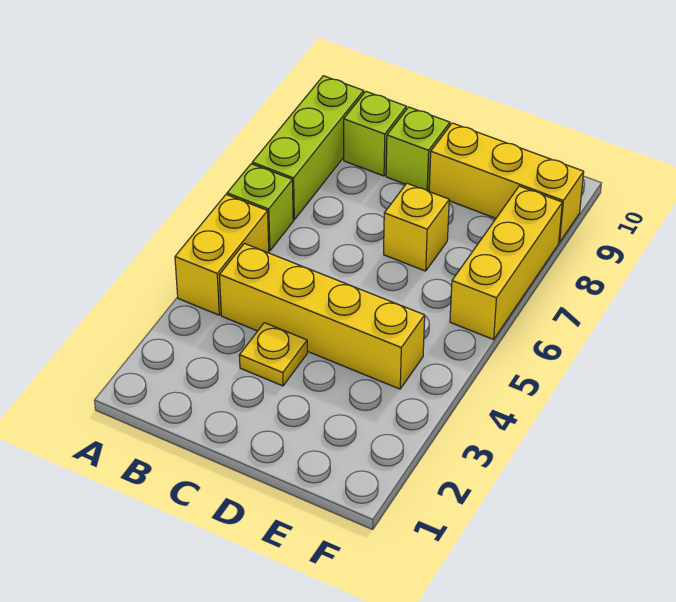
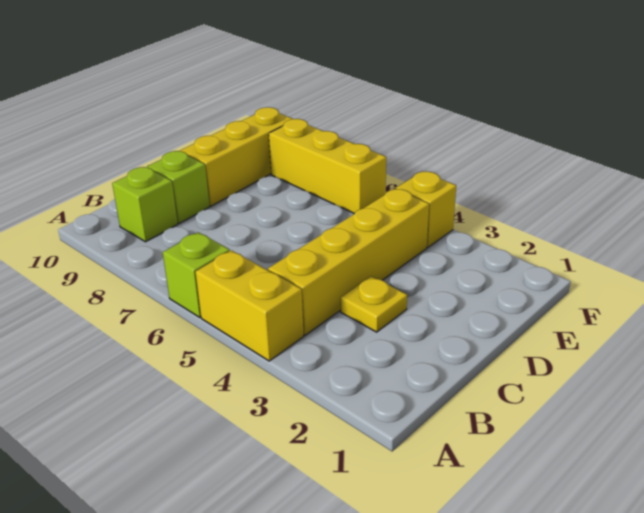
lime brick A7:A9 level 1 -> none
yellow brick D7 level 1 -> yellow brick F4 level 1

